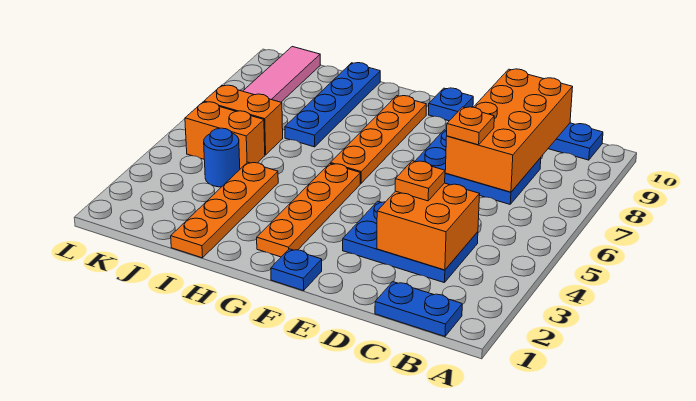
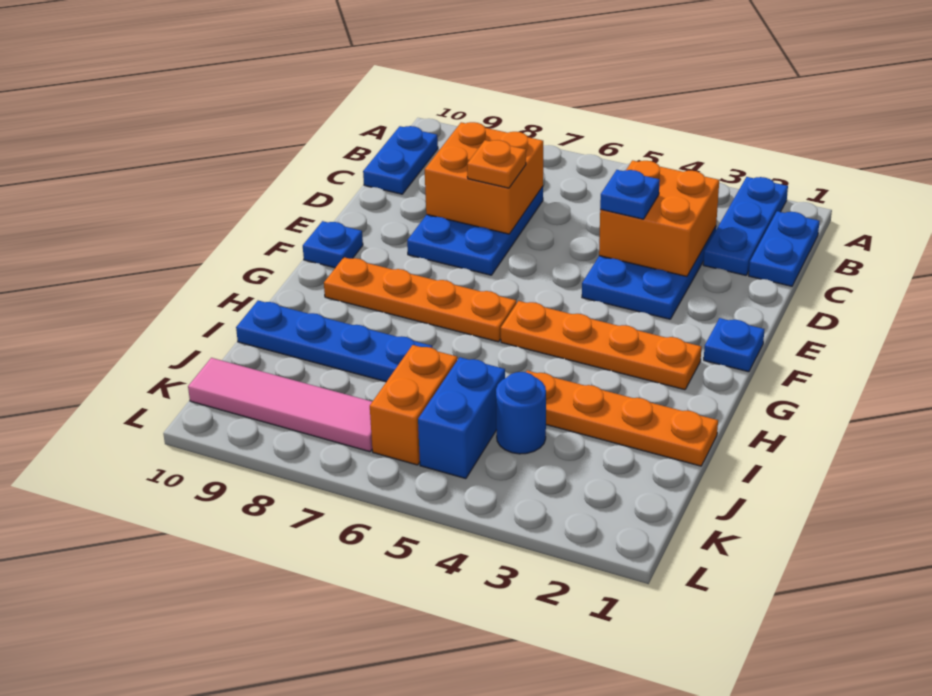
none -> blue plate A2:C2 level 1
orange brick C7:D10 level 2 -> orange brick C7:D8 level 2
orange plate D4 level 3 -> blue plate D4 level 3
orange brick J5:K5 level 1 -> blue brick J5:K5 level 1

